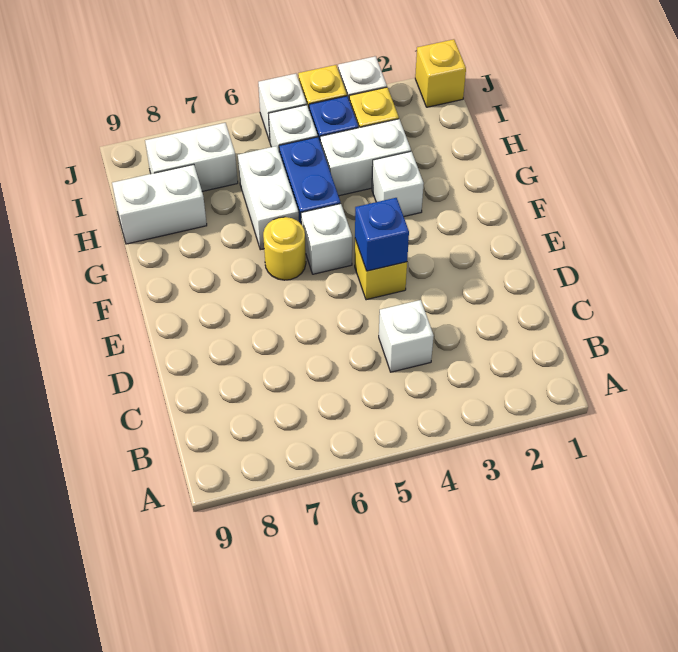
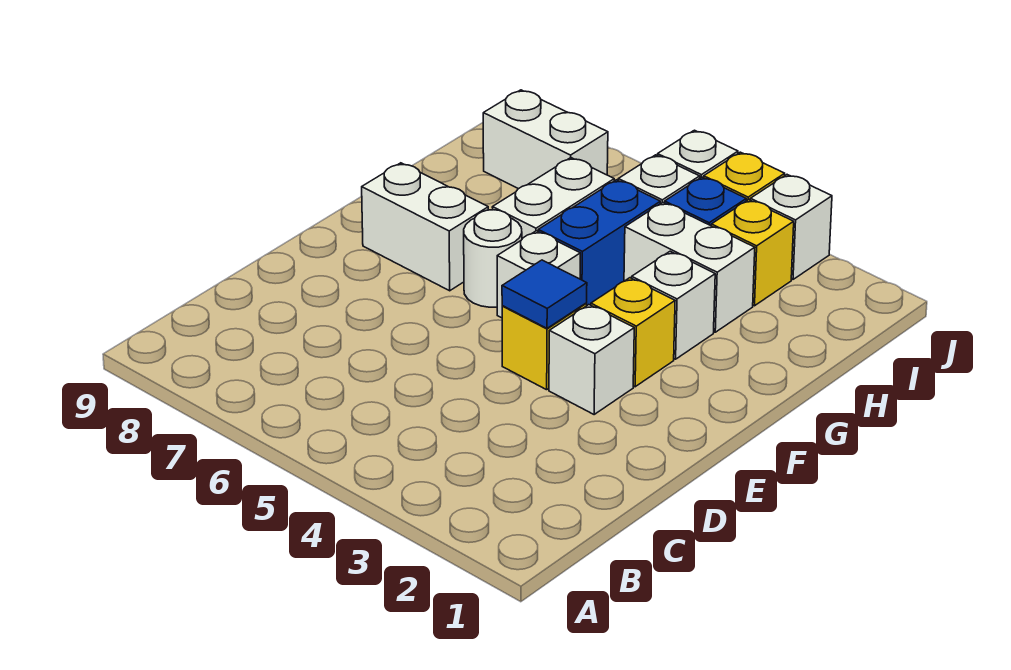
white brick C4 level 1 -> white brick E3 level 1
blue brick E4 level 2 -> blue tile E4 level 2
yellow round brick F6 level 1 -> white round brick F6 level 1
white brick H8:H9 level 1 -> white brick F7:F8 level 1
yellow brick J1 level 1 -> yellow brick F3 level 1

